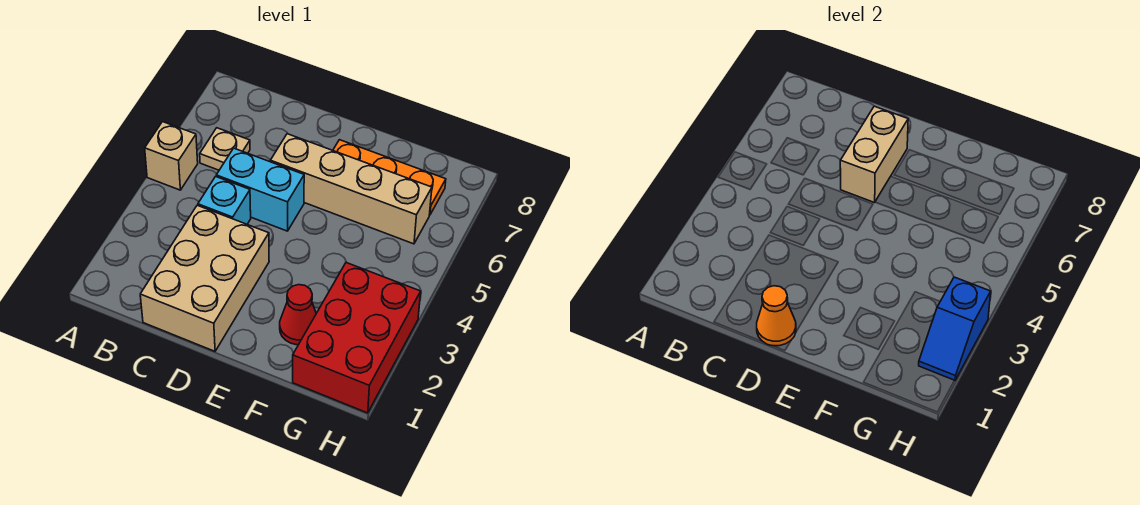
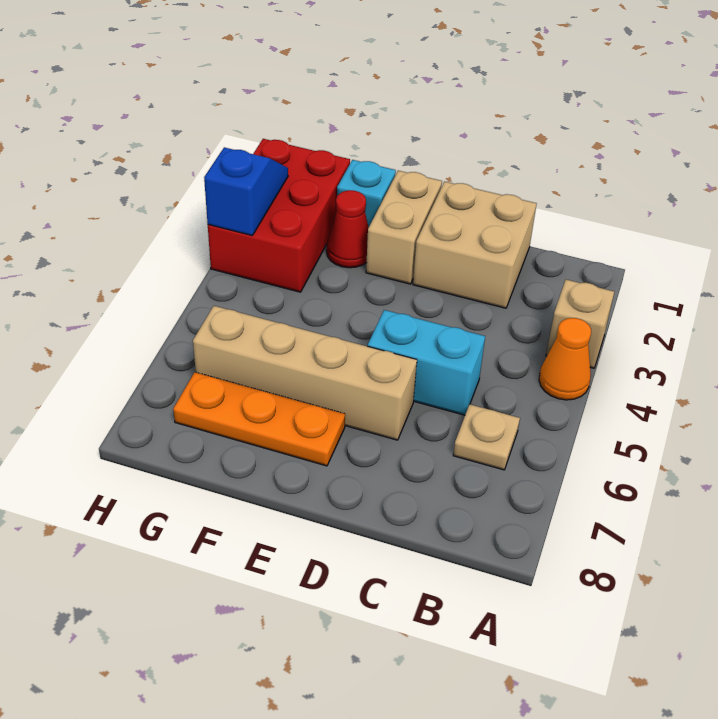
tan brick A5 level 1 -> tan brick A3 level 1
tan brick C1:D3 level 1 -> tan brick C1:D2 level 1
cyan brick C4 level 1 -> cyan brick F1 level 1
orange cone D1 level 2 -> orange cone A4 level 1
tan brick D6:D7 level 2 -> tan brick E1:E2 level 1

